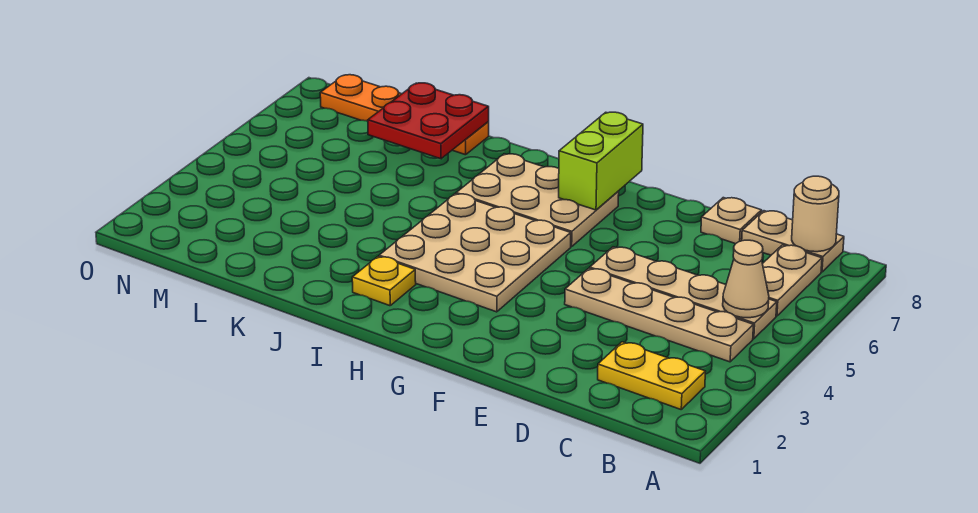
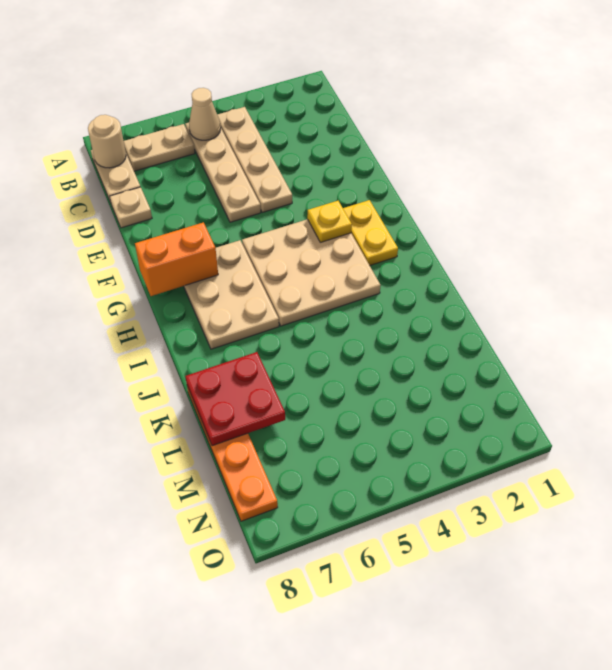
yellow plate B2:C2 level 1 -> yellow plate G2:H2 level 1
lime brick G7:G8 level 2 -> orange brick G7:G8 level 2
yellow plate I2 level 1 -> yellow plate G3 level 2

